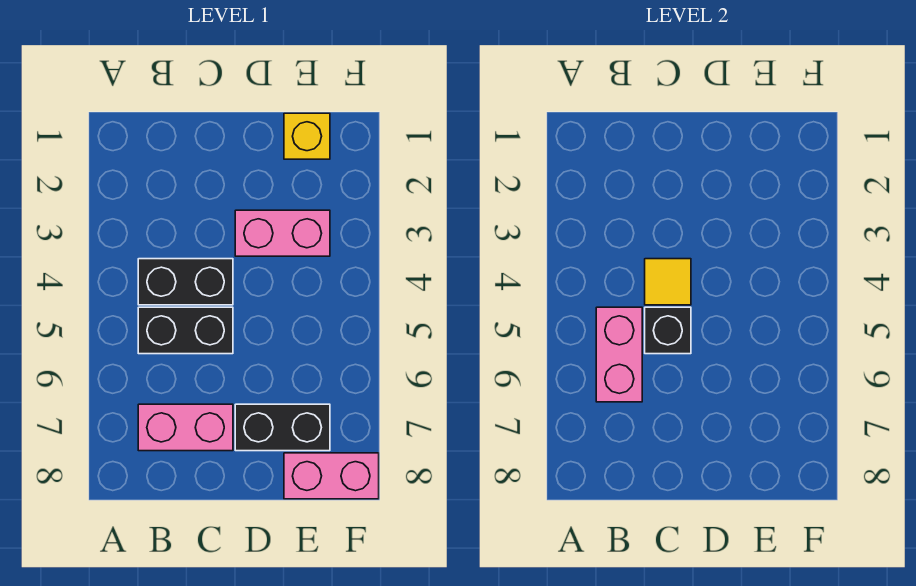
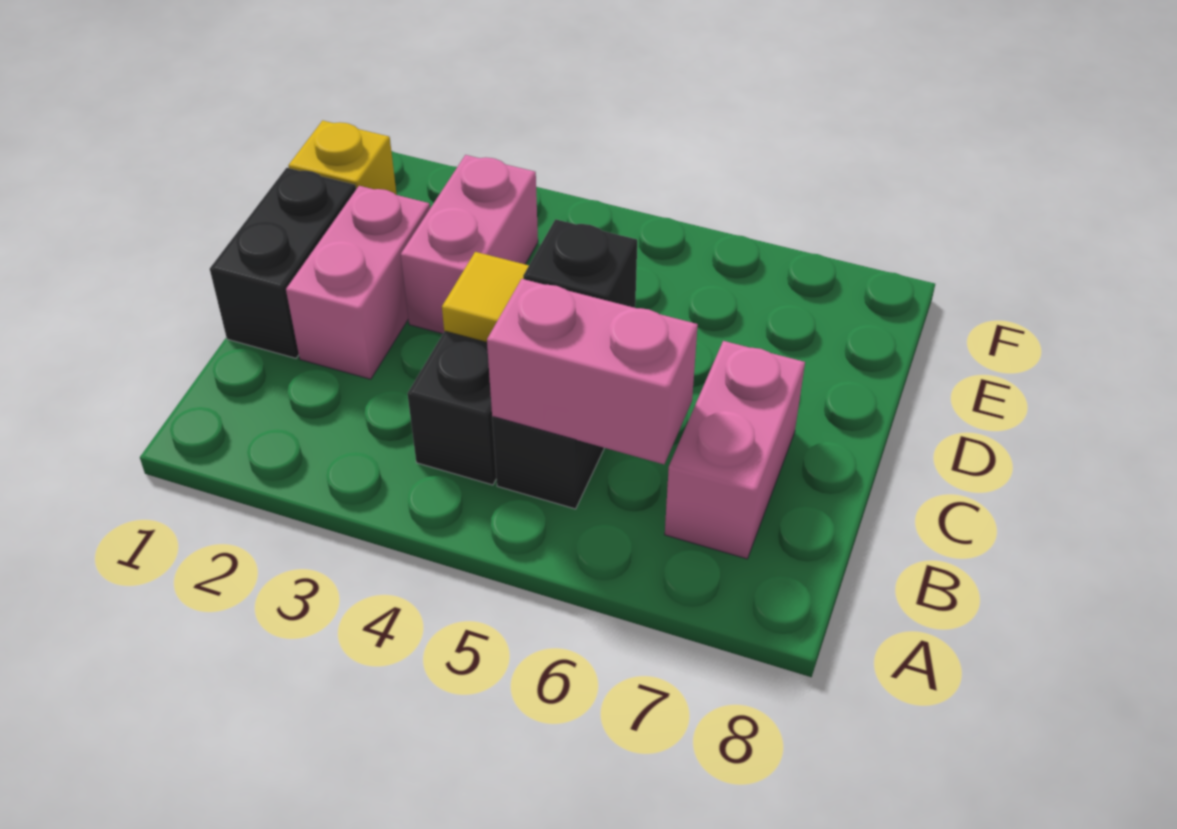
black brick D7:E7 level 1 -> black brick C1:D1 level 1
pink brick E8:F8 level 1 -> pink brick C2:D2 level 1

